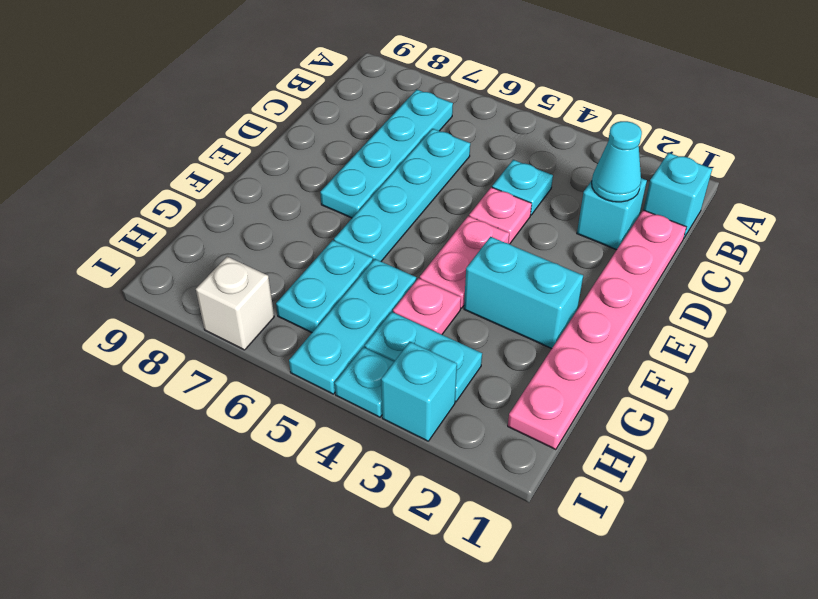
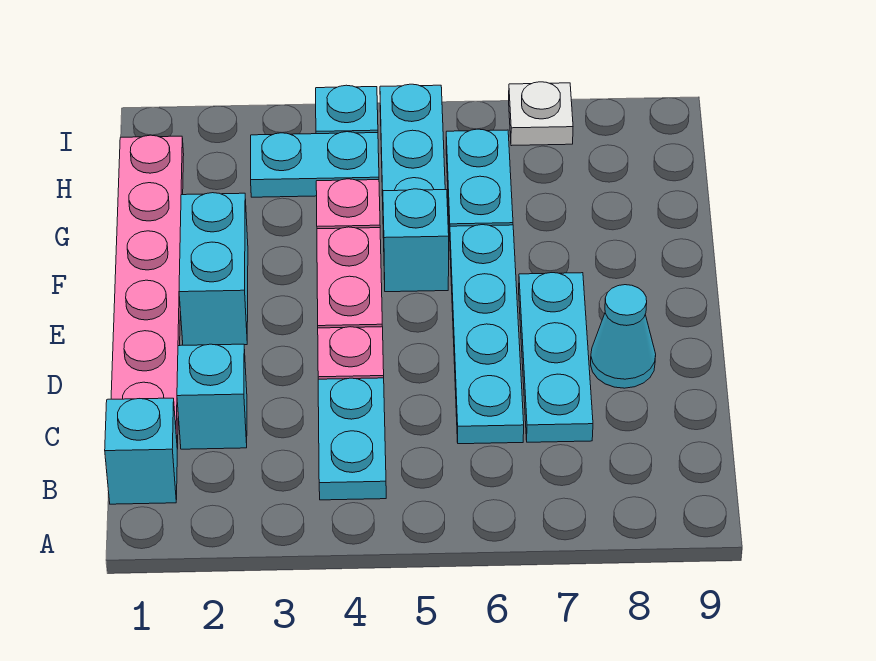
cyan plate B7:E7 level 1 -> cyan plate C7:E7 level 1
cyan cone C2 level 2 -> cyan cone D8 level 1
cyan plate C4 level 1 -> cyan plate B4:C4 level 1
cyan brick F2:F3 level 1 -> cyan brick E2:F2 level 1
cyan brick I3 level 1 -> cyan brick F5 level 1
white brick I7 level 1 -> white plate I7 level 1

